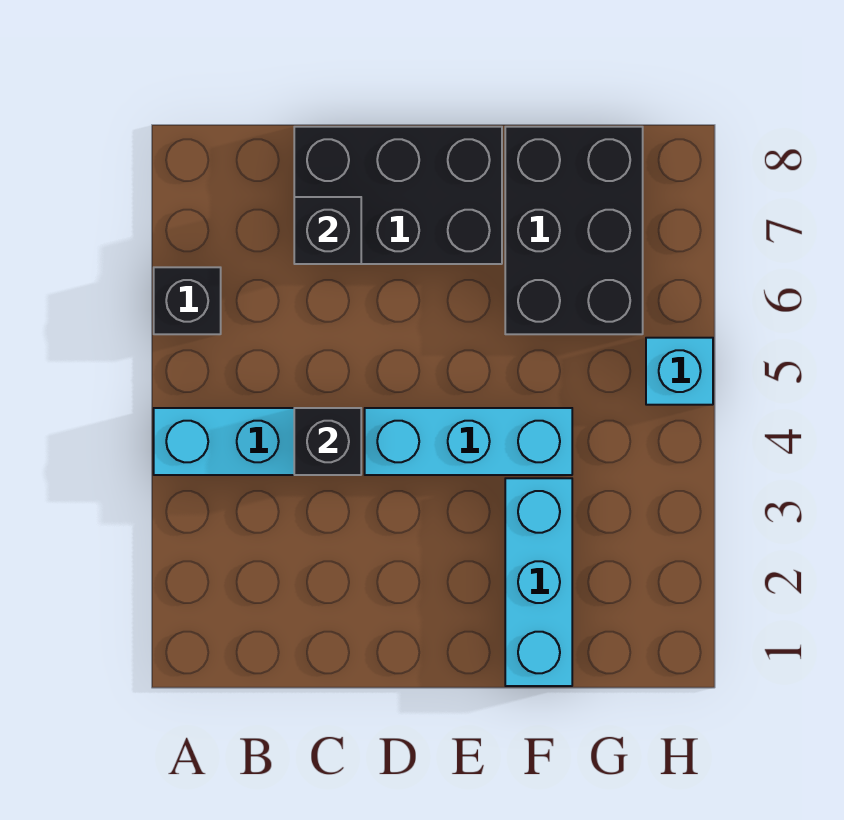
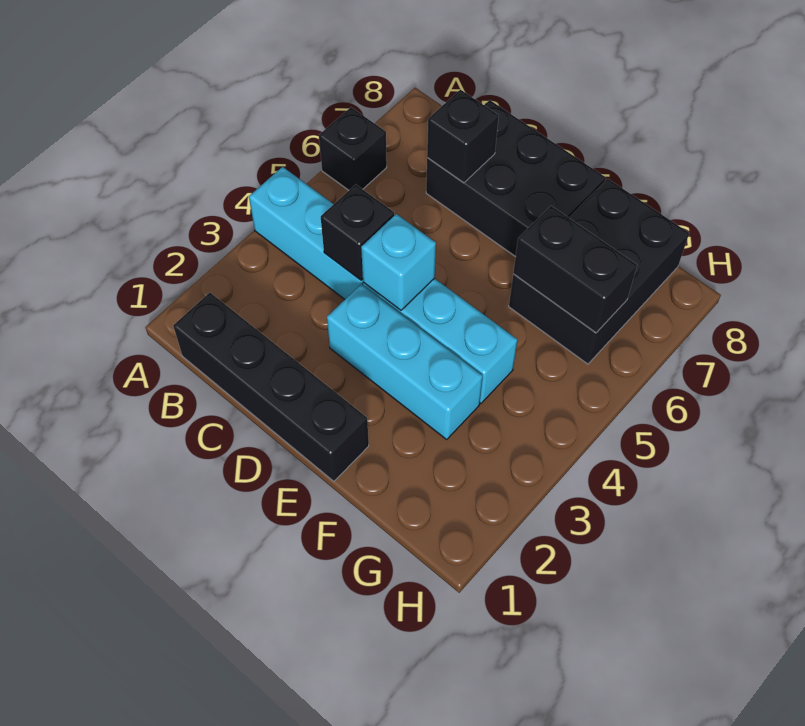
none -> black brick B1:E1 level 1
cyan brick F1:F3 level 1 -> cyan brick D3:F3 level 1
none -> black brick F6:G6 level 2
cyan brick H5 level 1 -> cyan brick D4 level 2

